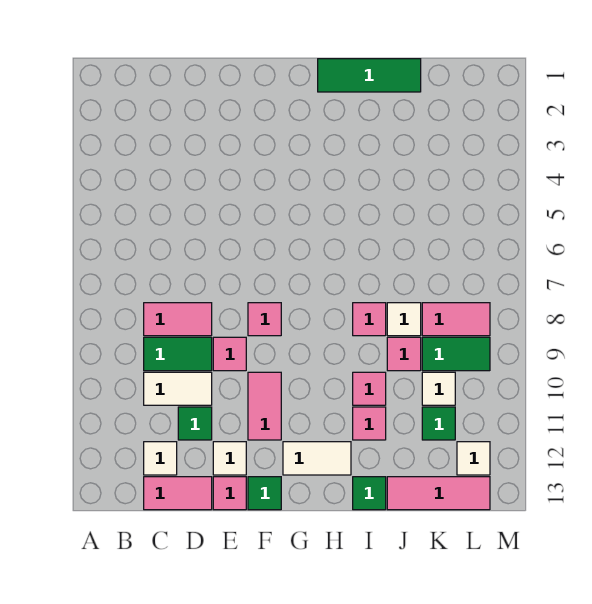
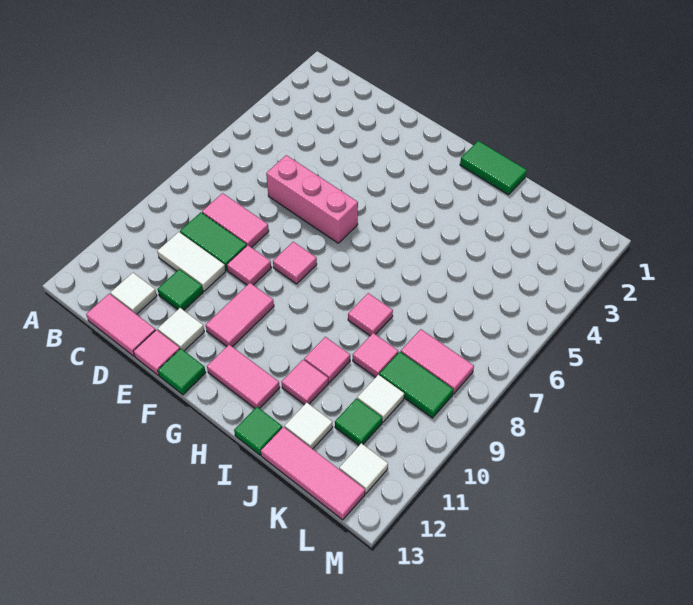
none -> pink brick D6:F6 level 1
white tile G12:H12 level 1 -> pink tile G12:H12 level 1
green tile H1:J1 level 1 -> green tile H1:I1 level 1
white tile J8 level 1 -> white tile J12 level 1

